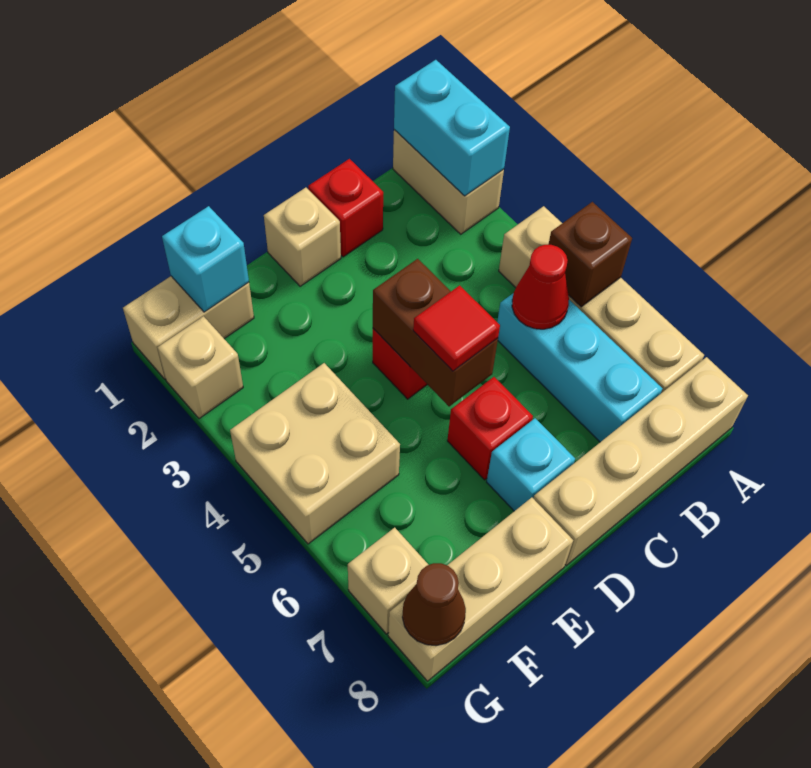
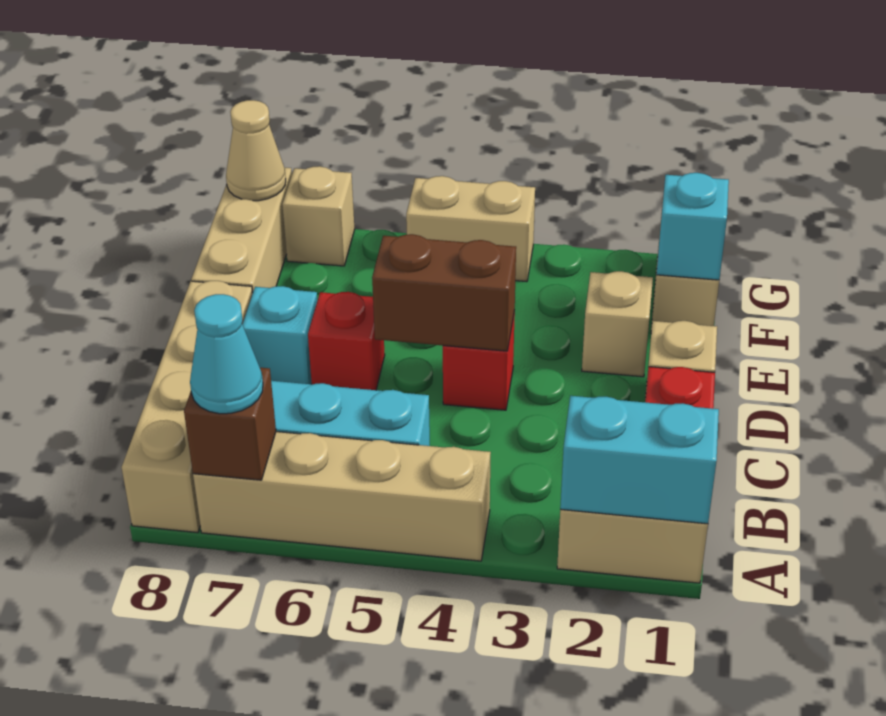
brown brick A5 level 2 -> brown brick A7 level 2
none -> cyan cone A7 level 3
red cone B5 level 2 -> none
red tile D5 level 3 -> none
tan brick F4:G5 level 1 -> tan brick G4:G5 level 1
tan brick G2 level 1 -> tan brick E2 level 1
brown cone G8 level 2 -> tan cone G8 level 2

